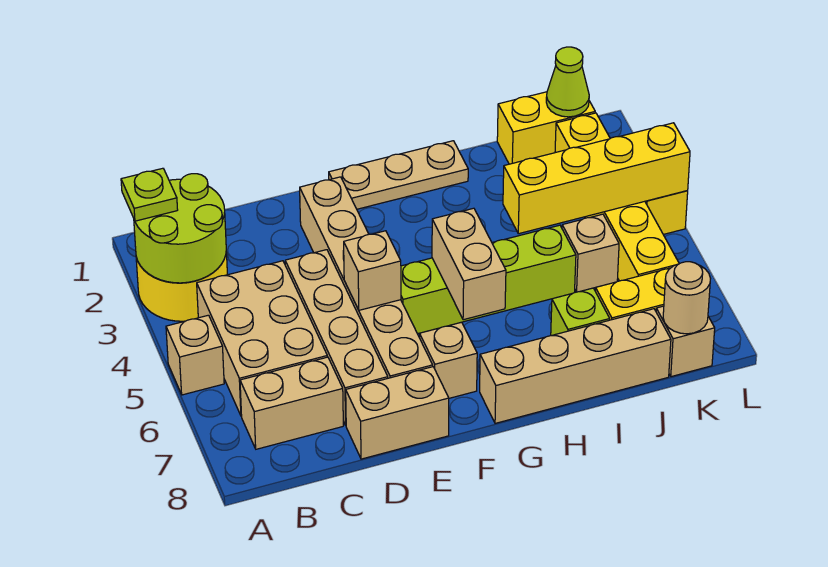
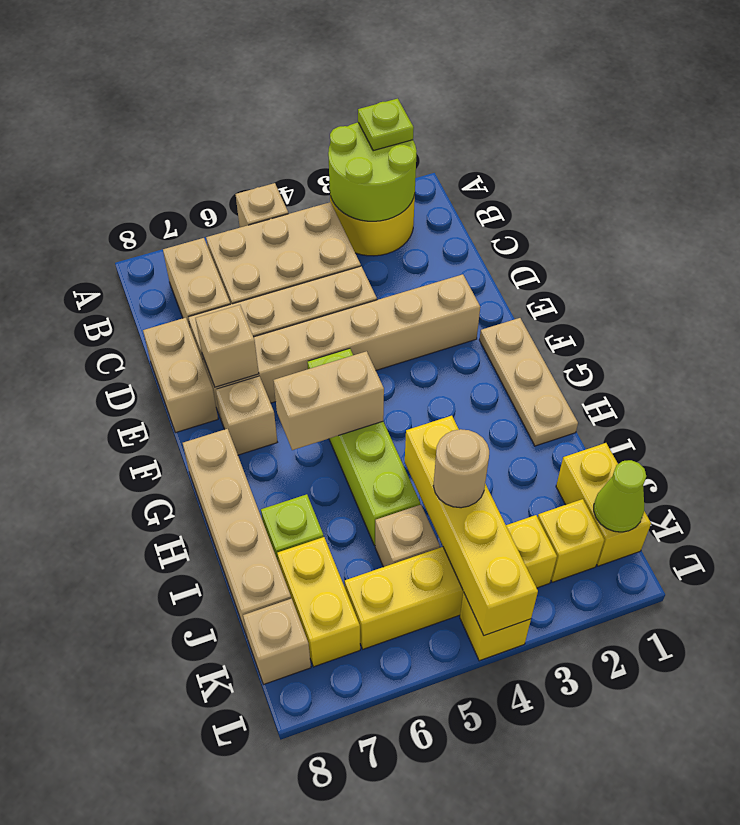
tan brick E5 level 2 -> tan brick E7 level 2
tan round brick K8 level 2 -> tan round brick J4 level 3

